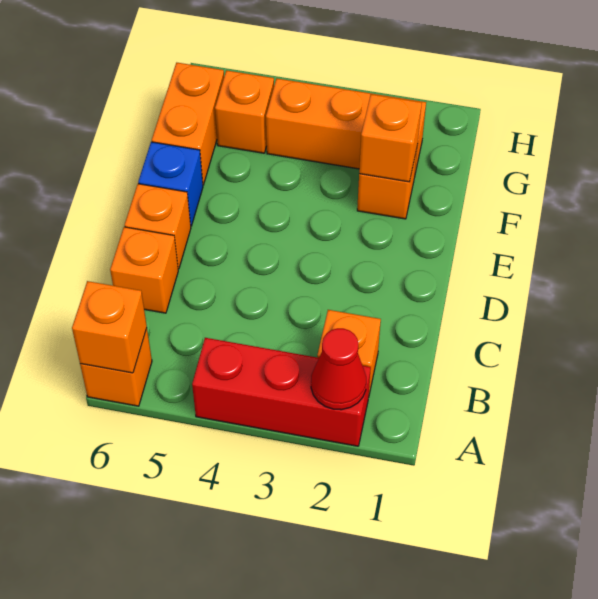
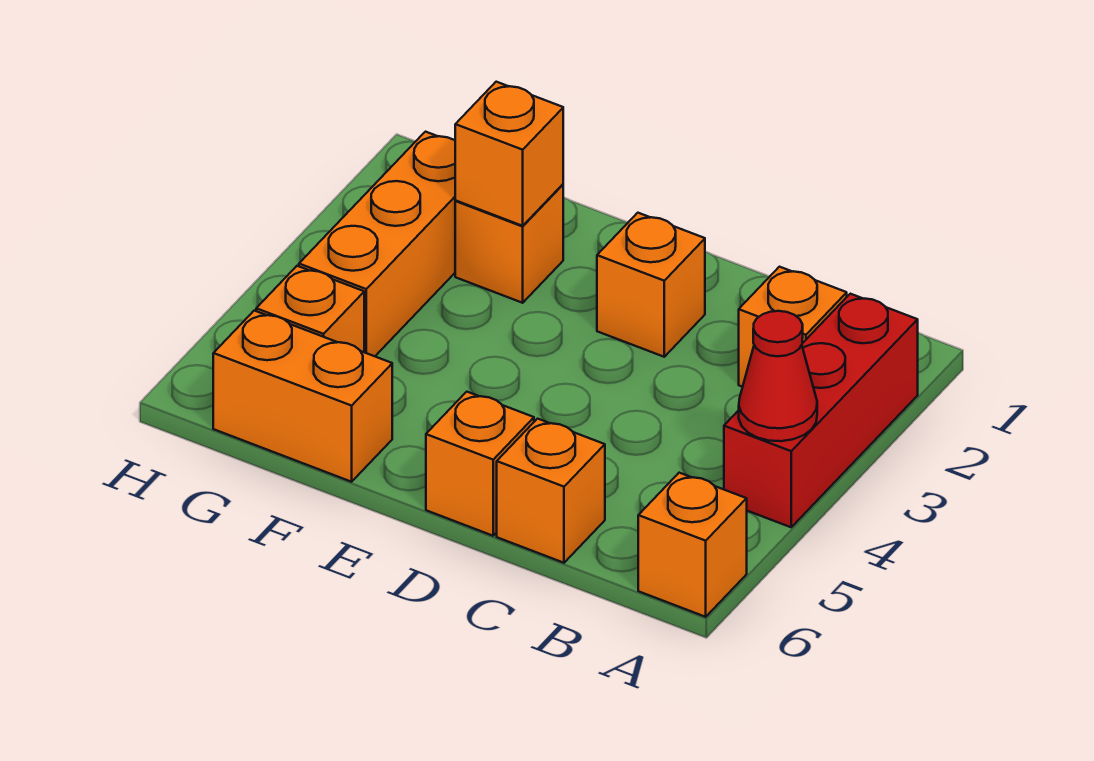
red cone A2 level 2 -> red cone A4 level 2
orange brick A6 level 2 -> orange brick D2 level 1
blue brick E6 level 1 -> none

